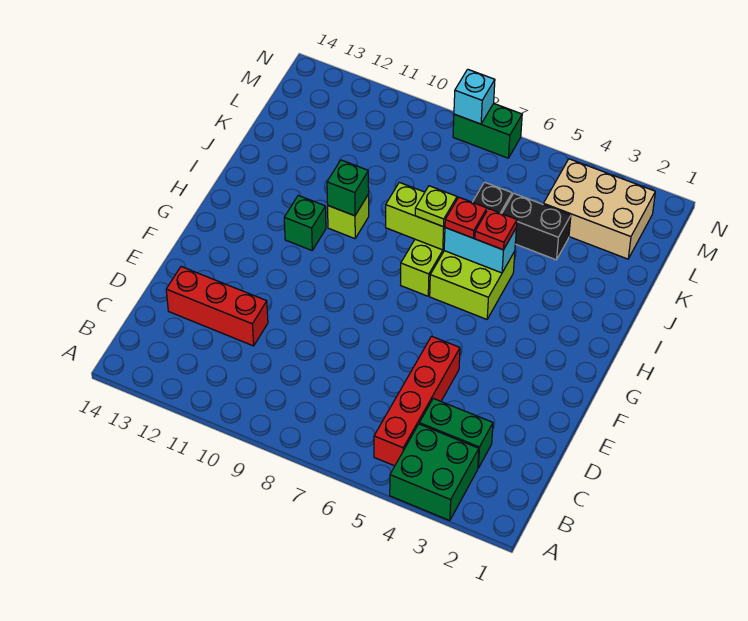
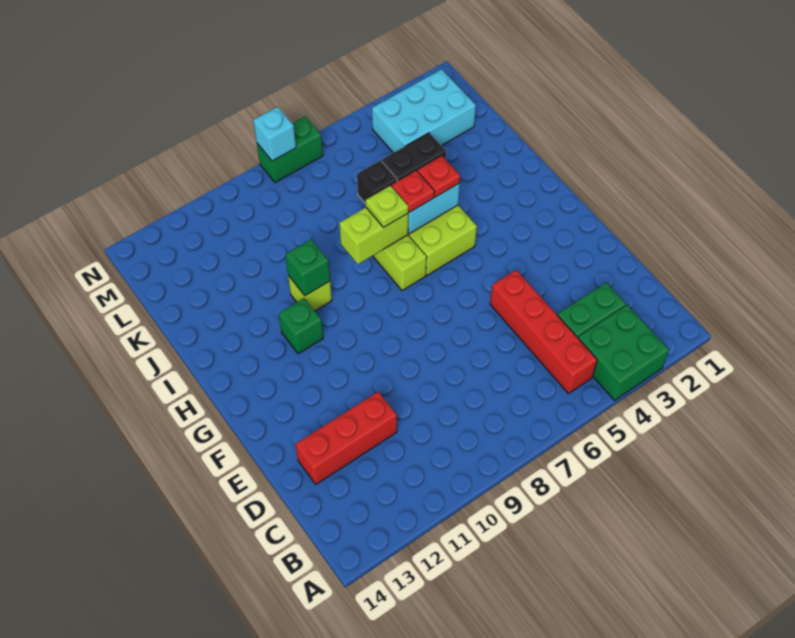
tan brick L2:M4 level 1 -> cyan brick L2:M4 level 1

